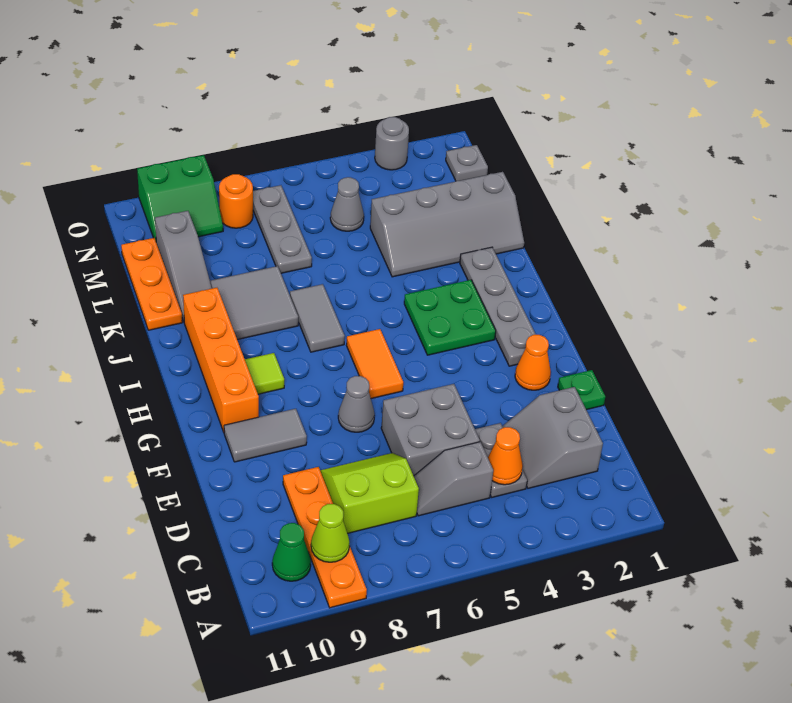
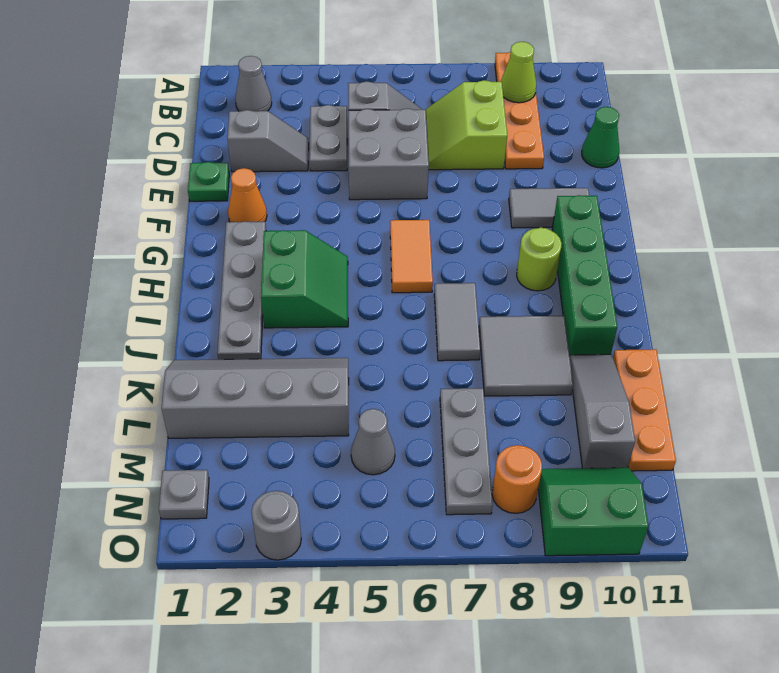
green cone B10 level 1 -> green cone D11 level 1
grey slope C2:D3 level 1 top 2 -> grey slope D2:D3 level 1 top 2
orange cone C4 level 2 -> none
lime slope C7:D8 level 1 top C -> lime slope C7:D8 level 1 top 8
grey cone F7 level 1 -> grey cone B2 level 1
orange brick G10:J10 level 1 -> green brick G10:J10 level 1
green plate H3:I4 level 1 -> green slope H3:I4 level 1 top 3
lime tile H9 level 1 -> lime round brick H9 level 1

